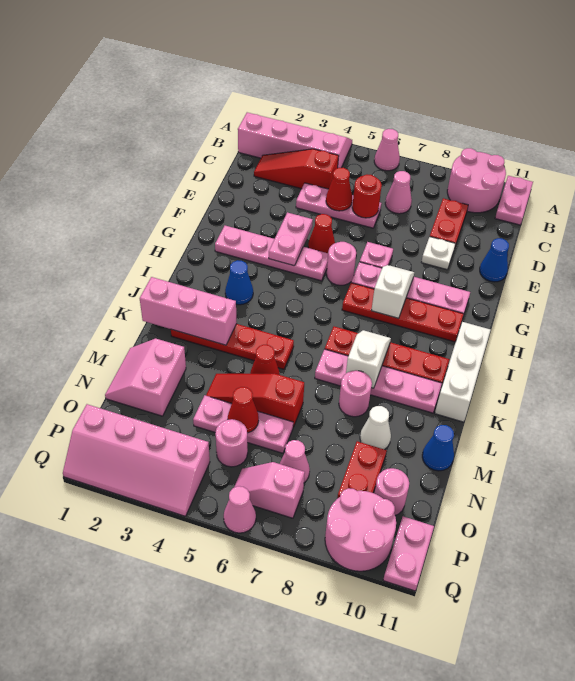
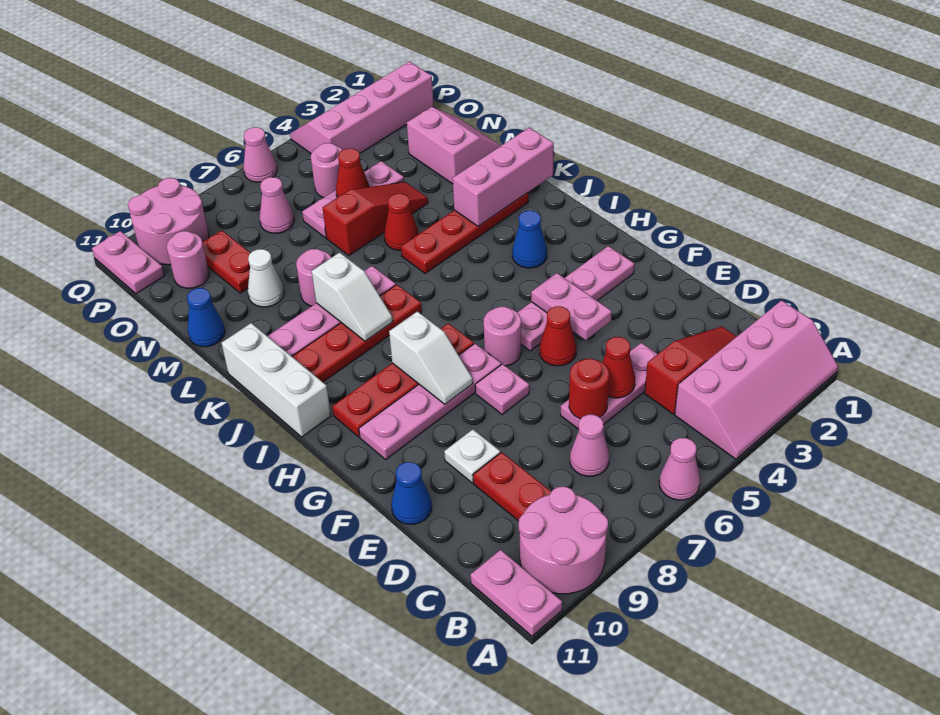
pink slope P6:P7 level 1 top 7 -> none

